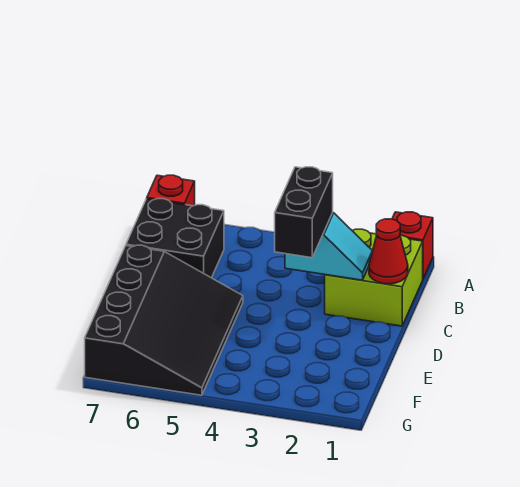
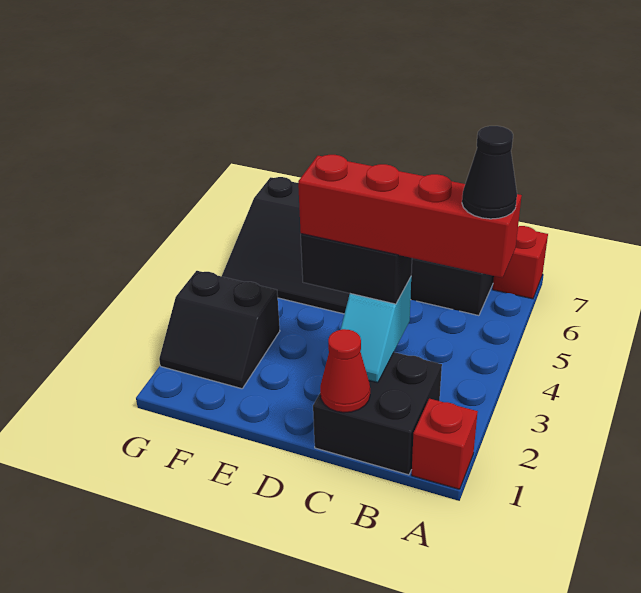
none -> red brick A3:D3 level 4
none -> black cone A3 level 5
lime brick B1:C2 level 1 -> black brick B1:C2 level 1
none -> black slope F2:G3 level 1 top 3

